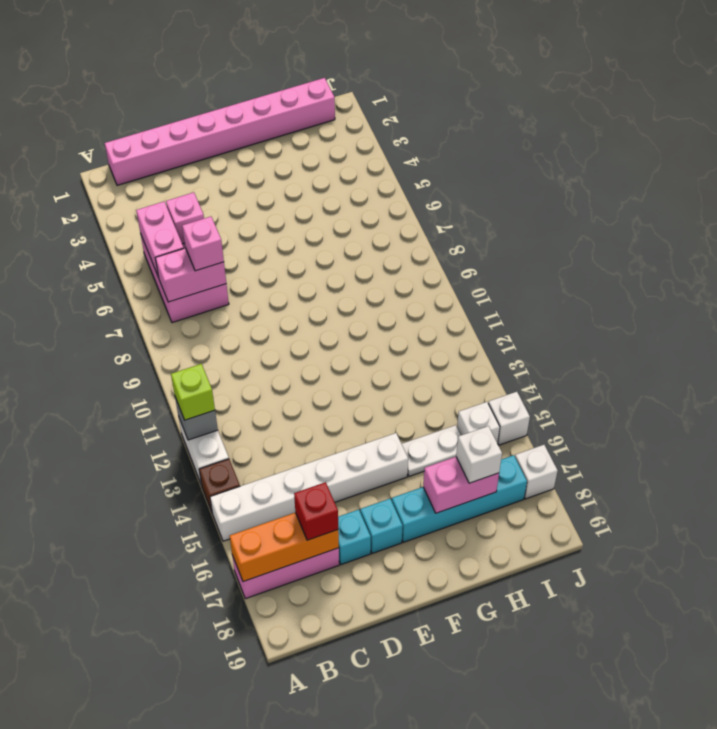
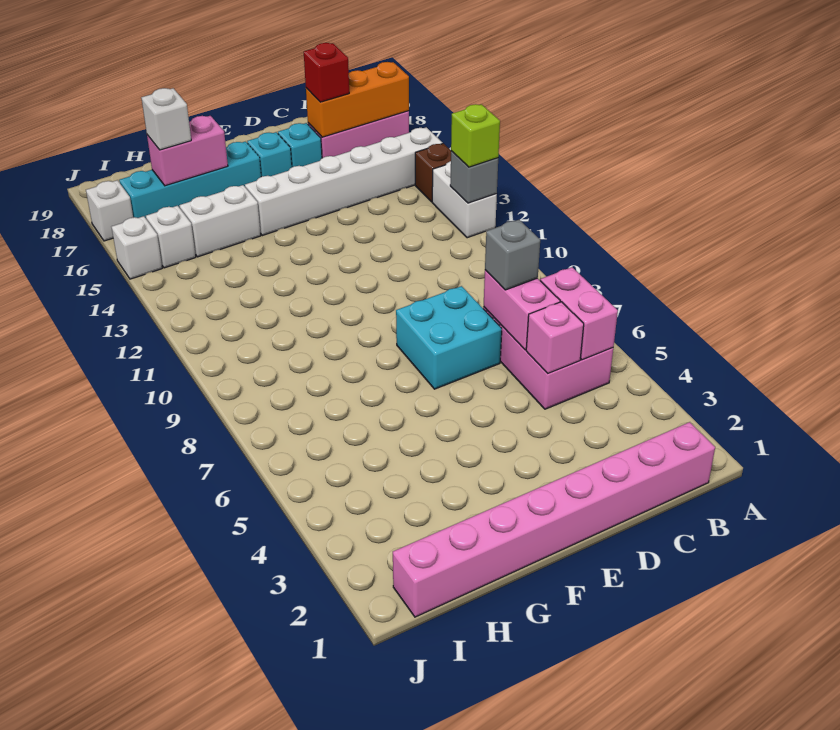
pink brick B7:C7 level 2 -> pink brick C6:C7 level 2
pink brick C7 level 3 -> grey brick C7 level 3
none -> cyan brick D7:E8 level 1
white plate G15:H15 level 1 -> white brick G15:H15 level 1

